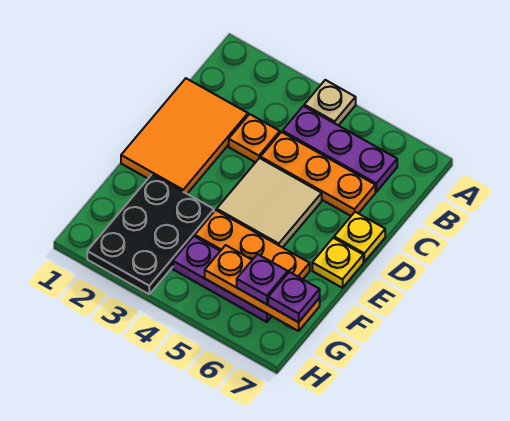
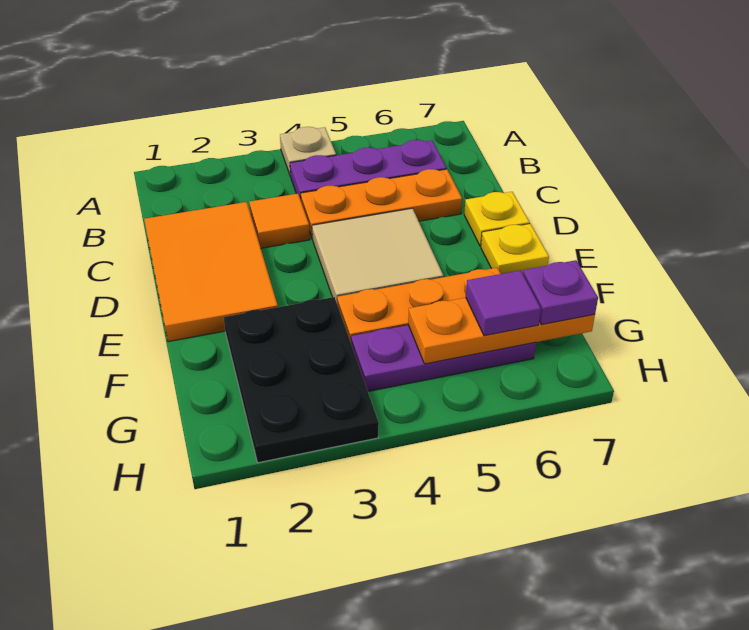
orange plate C3 level 1 -> orange tile C3 level 1
purple plate G6 level 3 -> purple tile G6 level 3

